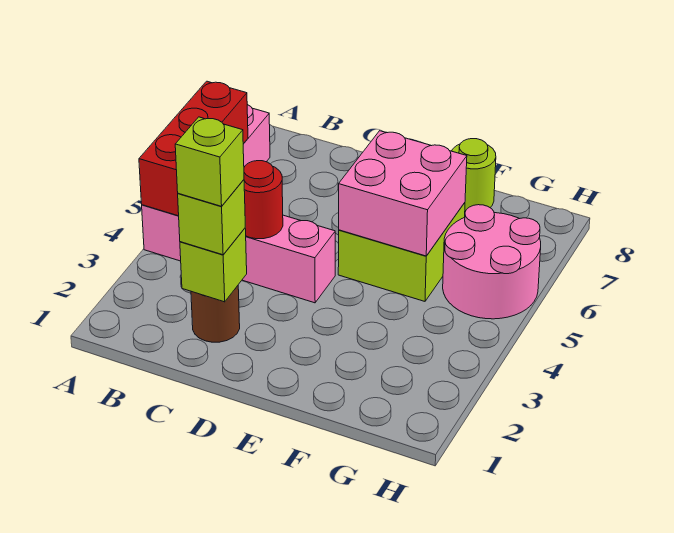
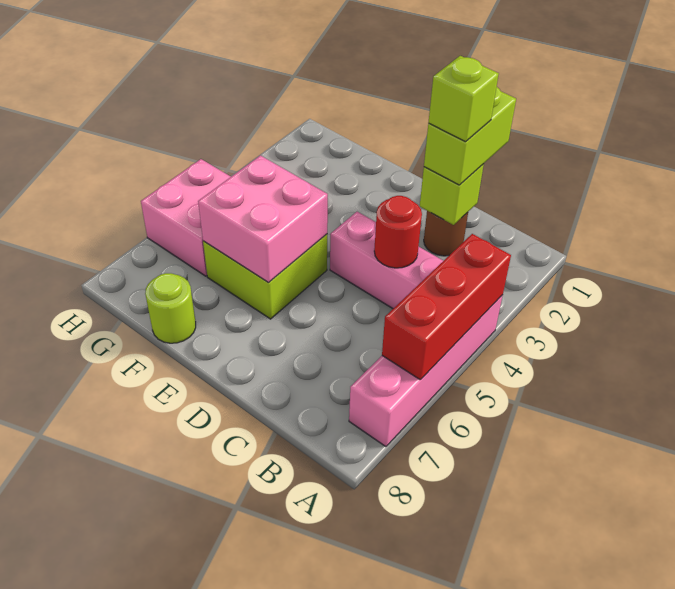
lime brick C2 level 3 -> lime brick C1:C2 level 3
pink round brick G5:H6 level 1 -> pink brick G5:H6 level 1

